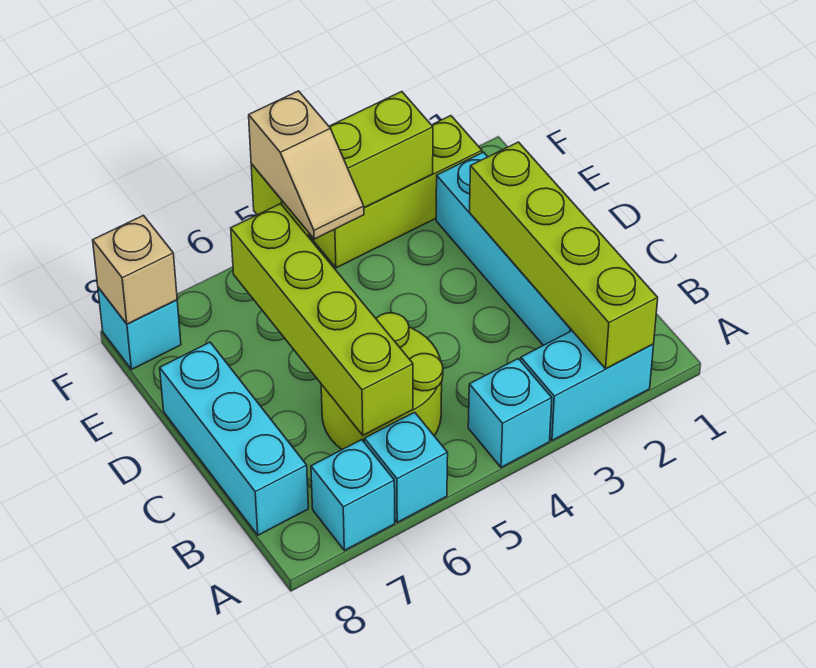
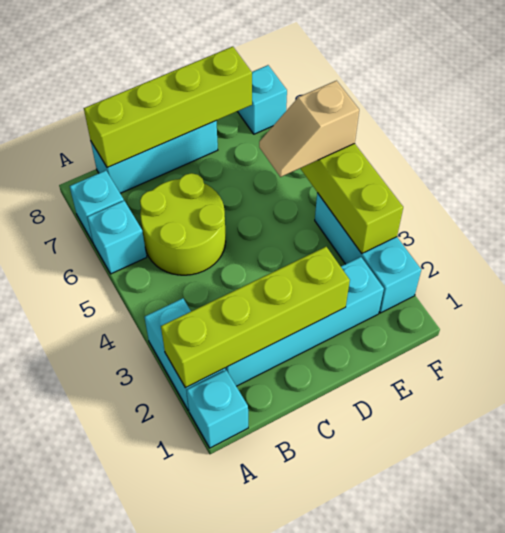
cyan brick A4 level 1 -> cyan brick A1 level 1
lime brick B6:E6 level 2 -> lime brick B8:E8 level 2
lime brick F2:F4 level 1 -> cyan brick F2:F4 level 1
tan brick F8 level 2 -> none

